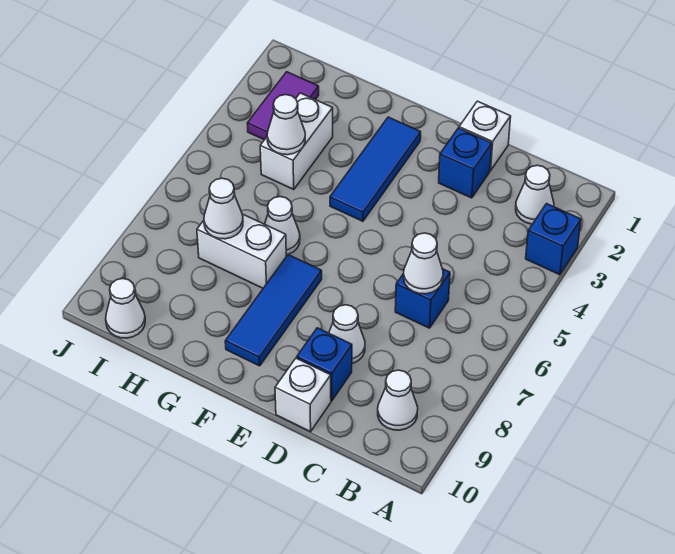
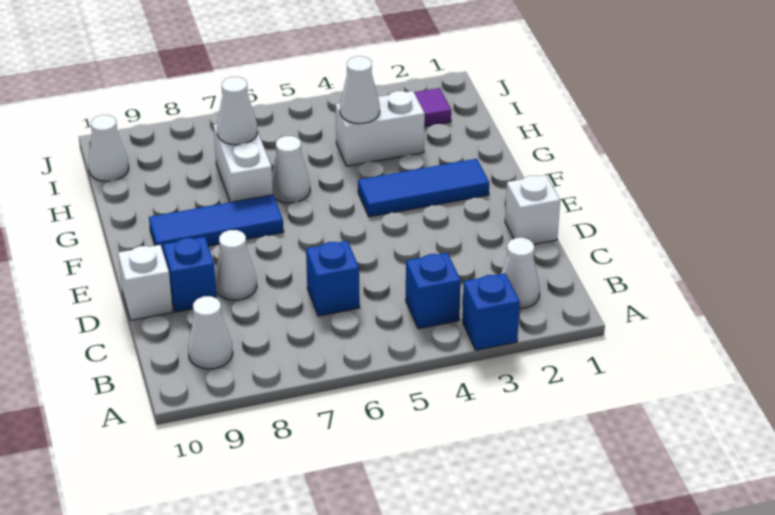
white cone C6 level 2 -> none
blue brick D2 level 1 -> blue brick B4 level 1

